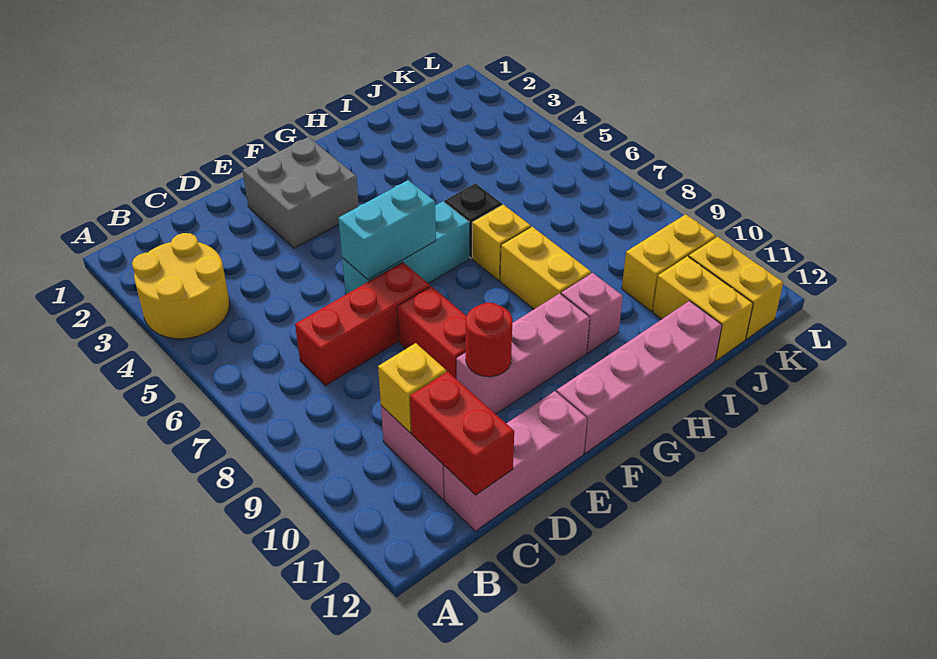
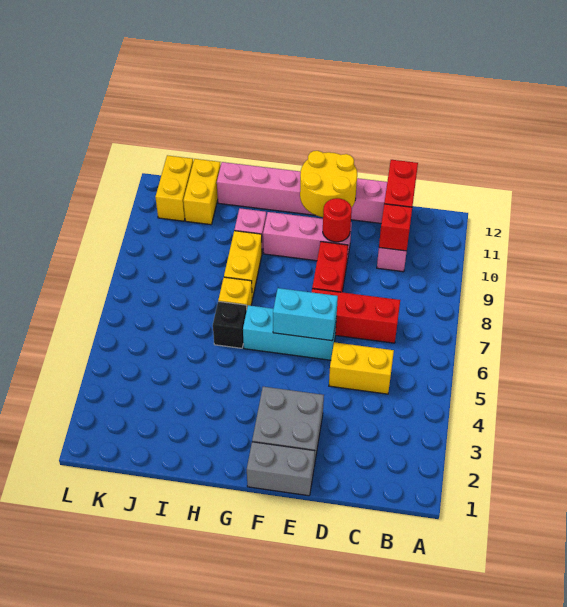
yellow round brick A3:B4 level 1 -> yellow round brick E11:F12 level 2
yellow brick C10 level 2 -> red brick C10 level 2
none -> grey brick E1:F1 level 1
yellow brick J10:K10 level 1 -> yellow brick C5:D5 level 1

